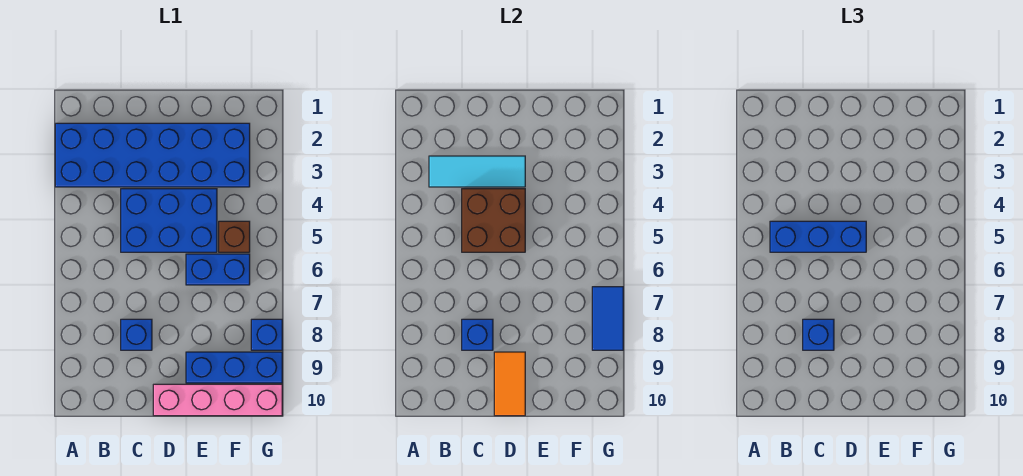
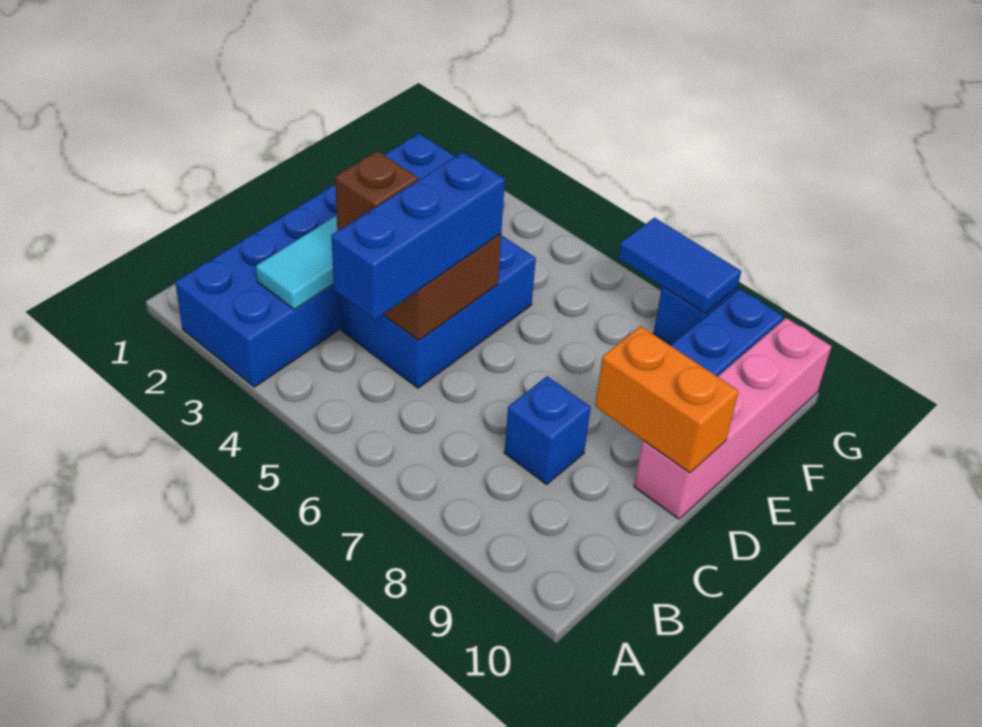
blue brick C8 level 2 -> none
blue brick C8 level 3 -> none
orange tile D9:D10 level 2 -> orange brick D9:D10 level 2
blue brick E6:F6 level 1 -> none
brown brick F5 level 1 -> brown brick C4 level 3

